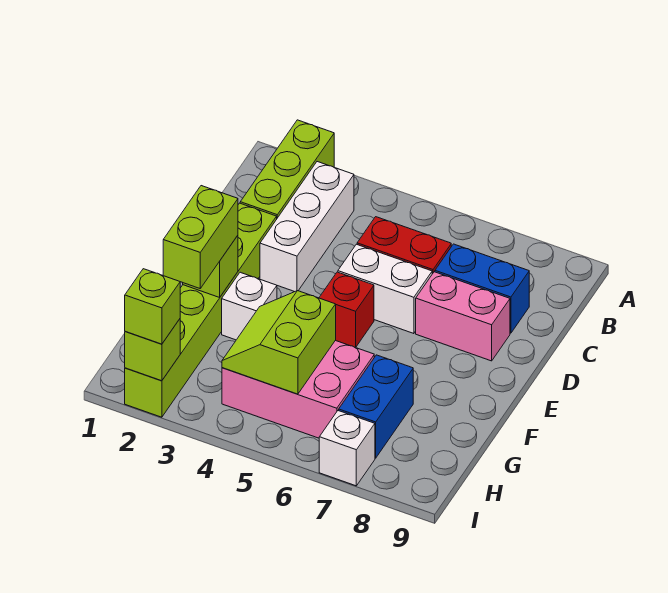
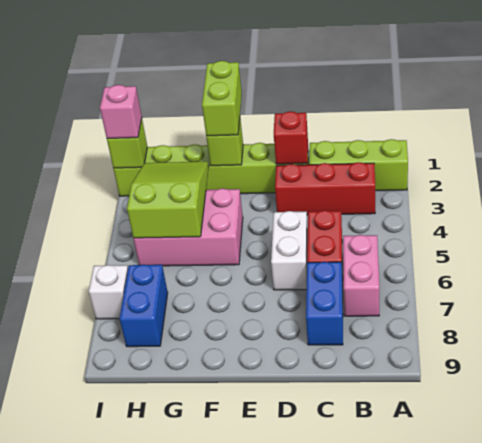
white brick B3:D3 level 1 -> red brick B3:D3 level 1
pink brick D7:D8 level 1 -> pink brick B6:B7 level 1
red brick E5 level 1 -> red brick D2 level 2
lime brick F2:G2 level 3 -> lime brick F1:F2 level 3
white brick F3 level 1 -> none
pink brick G4:H6 level 1 -> pink brick F4:H5 level 1
lime slope G4:H5 level 2 top 5 -> lime slope G3:H5 level 2 top 5
blue brick G7:H7 level 1 -> blue brick H7:H8 level 1
lime brick I2 level 3 -> pink brick I2 level 3

